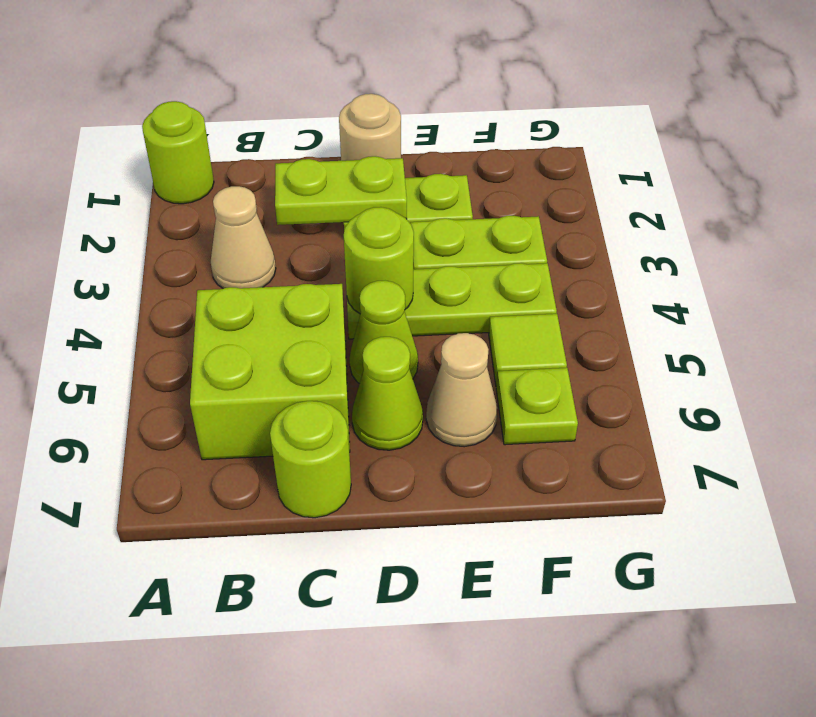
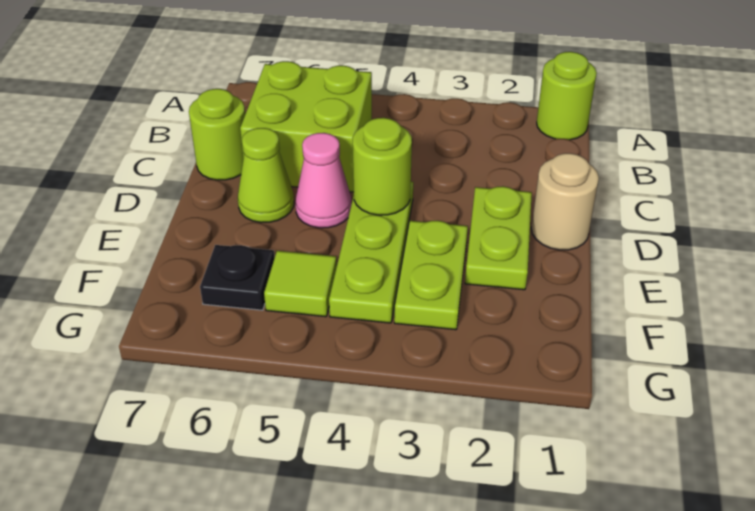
tan cone B3 level 1 -> none
lime plate C2:D2 level 2 -> none
lime cone D5 level 1 -> pink cone D5 level 1
tan cone E6 level 1 -> none
lime plate F6 level 1 -> black plate F6 level 1

